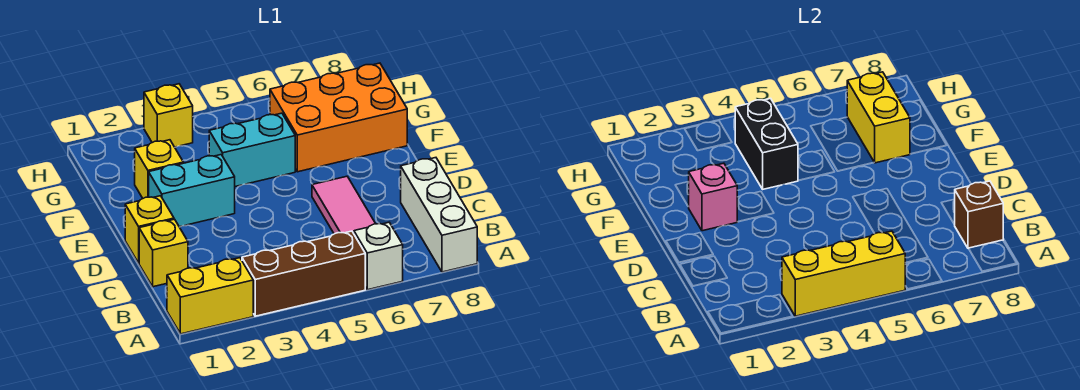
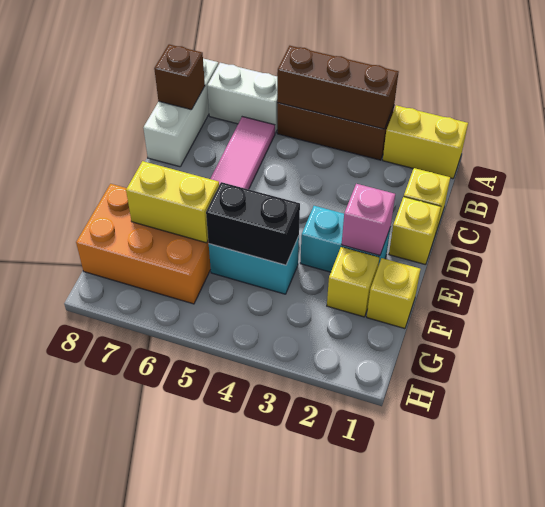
yellow brick A3:A5 level 2 -> brown brick A3:A5 level 2
white brick A6 level 1 -> white brick A6:A7 level 1
black brick F4:G4 level 2 -> black brick F4:F5 level 2
yellow brick F7:G7 level 2 -> yellow brick F6:F7 level 2
yellow brick H3 level 1 -> yellow brick F1 level 1

